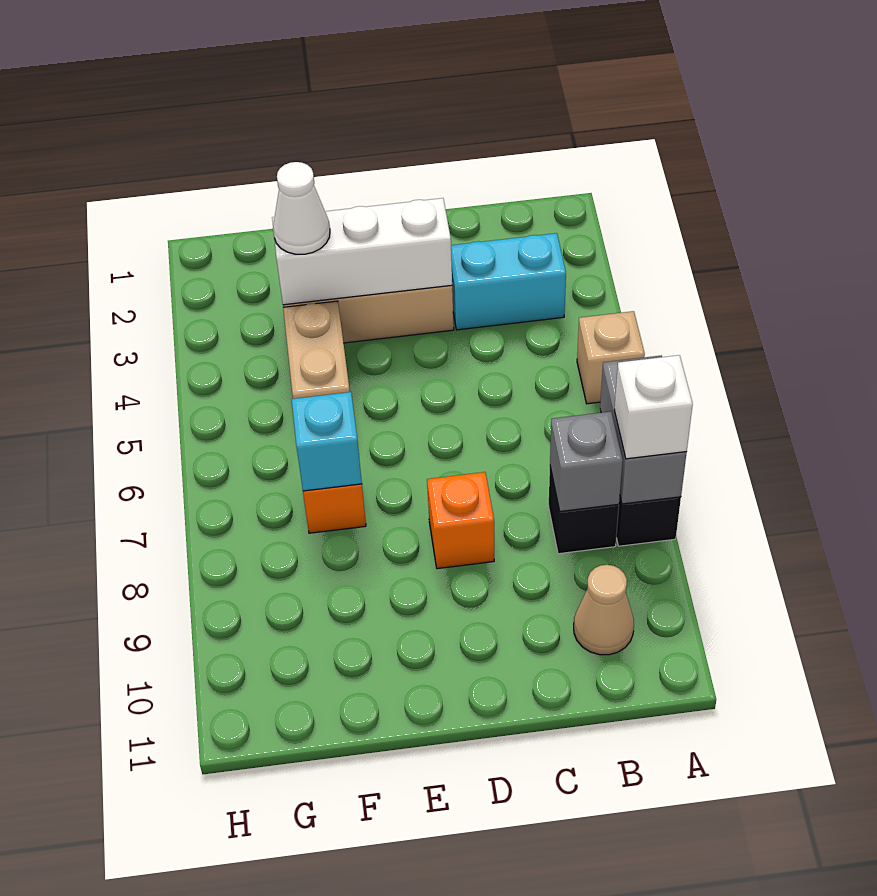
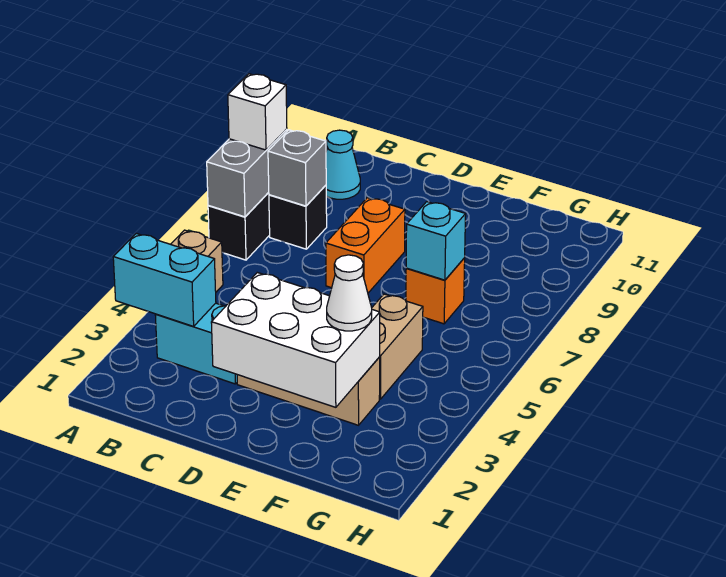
none -> cyan brick A3:B3 level 2
tan cone B10 level 1 -> cyan cone B10 level 1
white brick D3:F3 level 2 -> white brick D2:F3 level 2
orange brick D8 level 1 -> orange brick D7:D8 level 1

